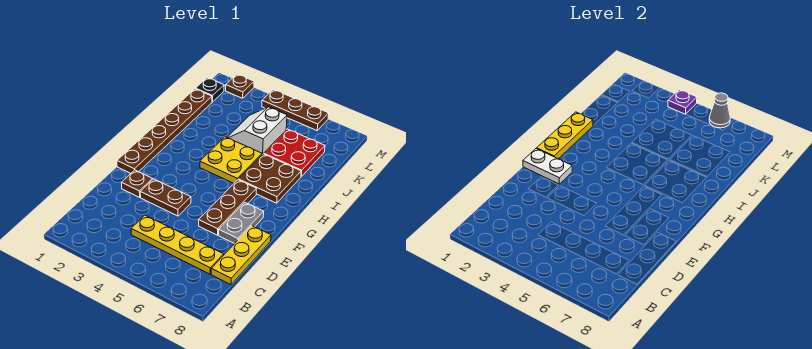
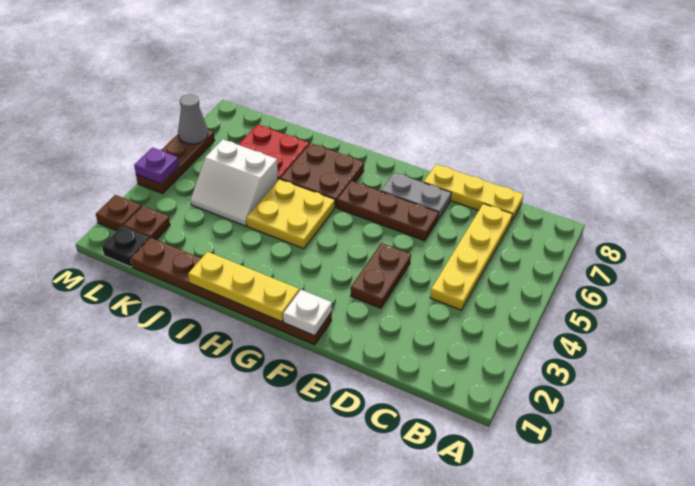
brown plate E2 level 1 -> brown plate L2 level 1
white plate F1:F2 level 2 -> white plate F1 level 2

